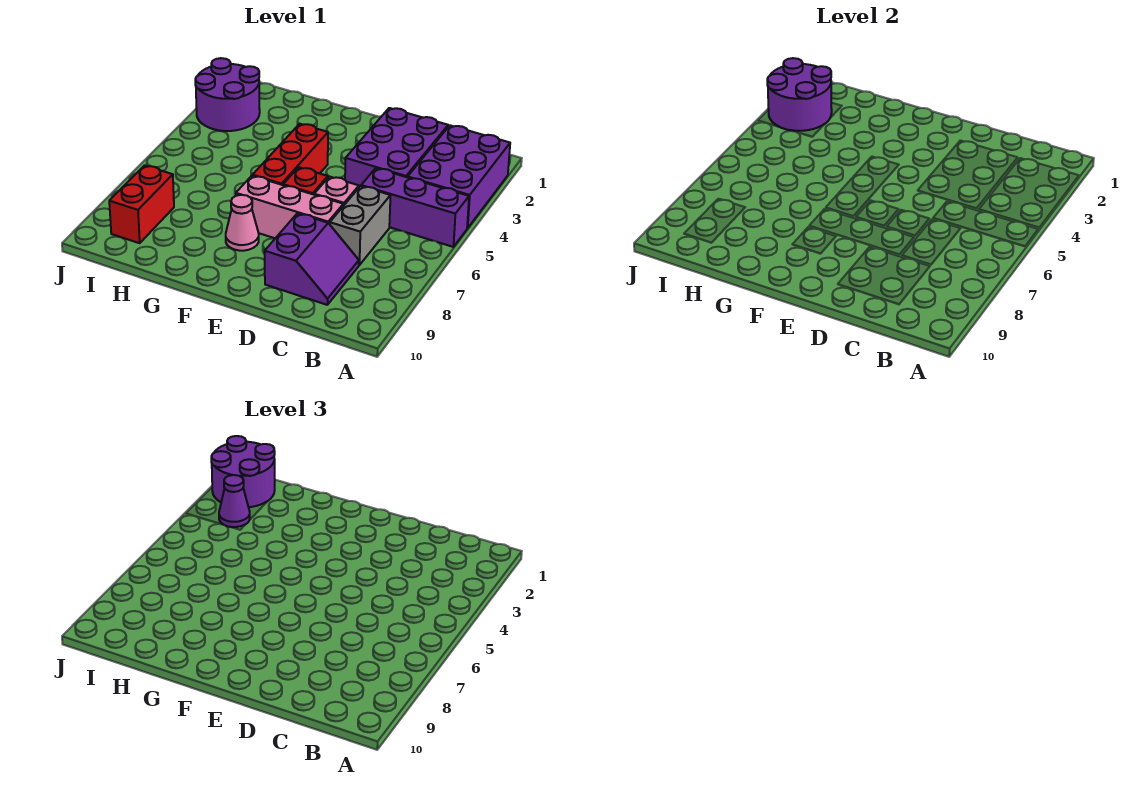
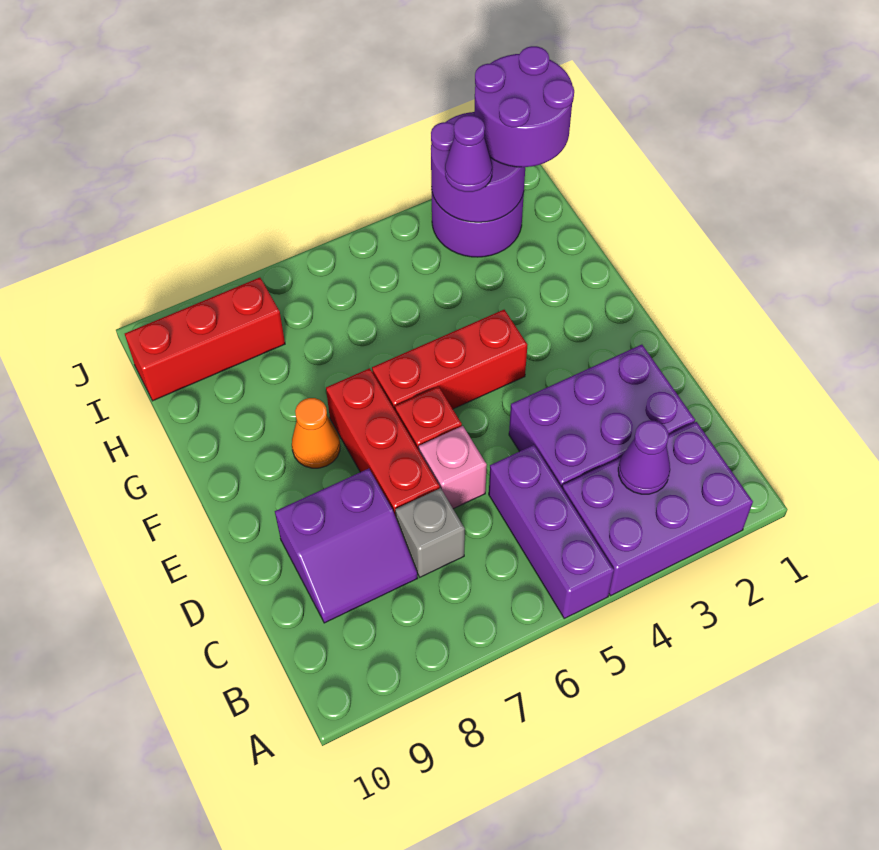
none -> purple cone B3 level 2
grey brick C6:C7 level 1 -> grey brick C7 level 1
pink brick D7:F7 level 1 -> red brick D7:F7 level 1
pink cone F8 level 1 -> orange cone F8 level 1
red brick I8:I9 level 1 -> red brick I8:I10 level 1

